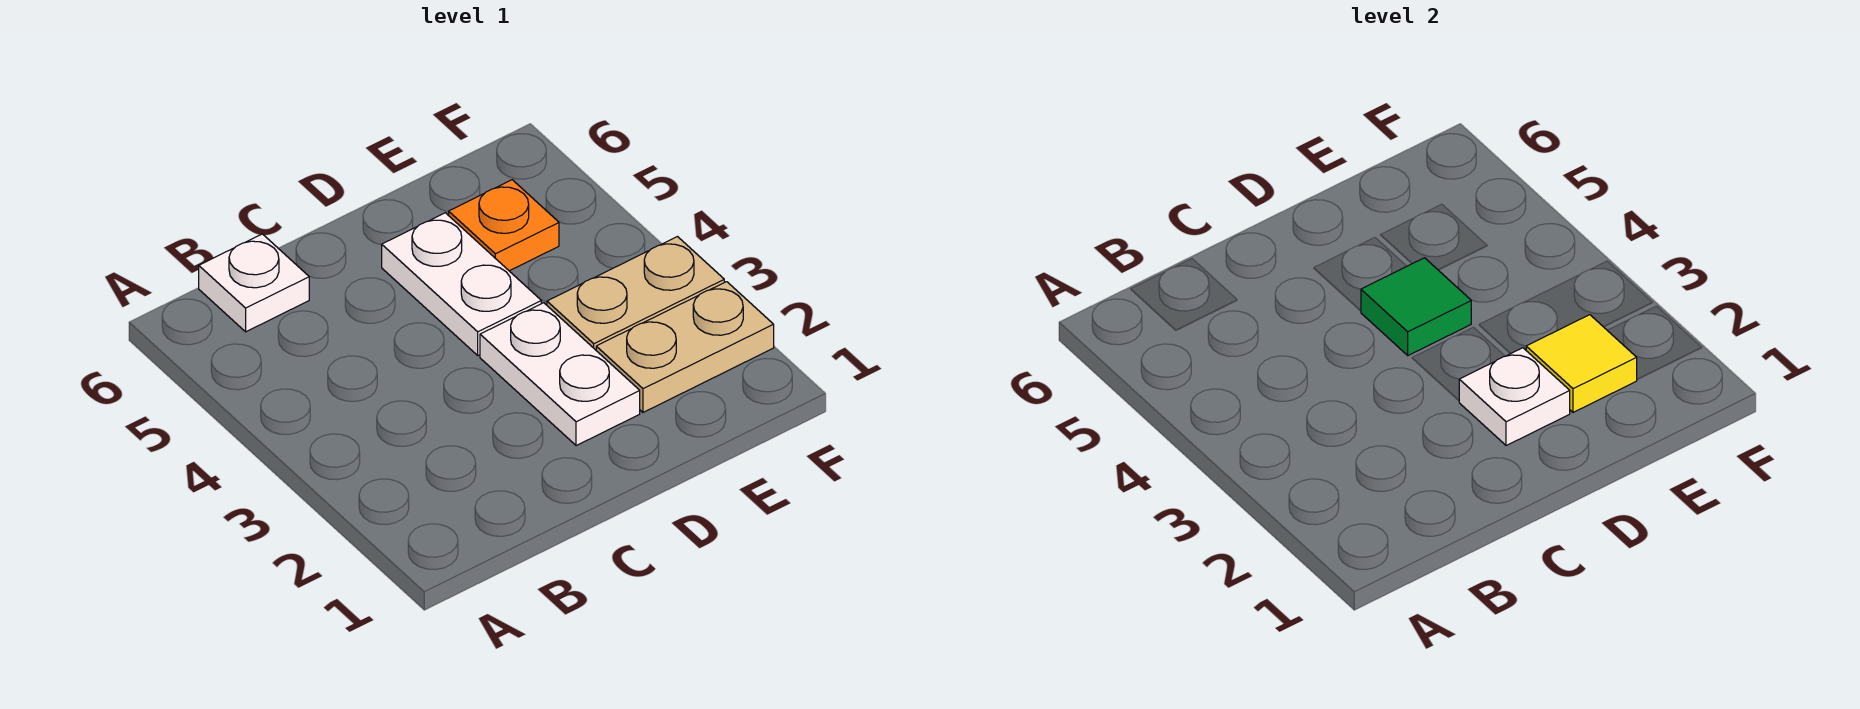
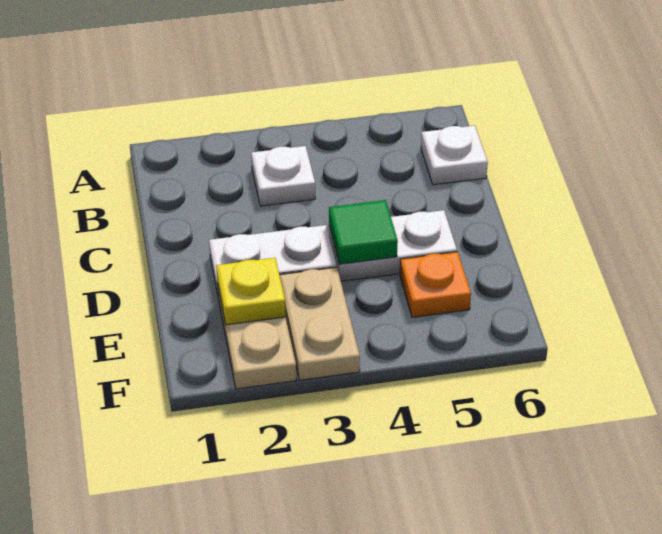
white plate D2 level 2 -> white plate B3 level 1
yellow tile E2 level 2 -> yellow plate E2 level 2

